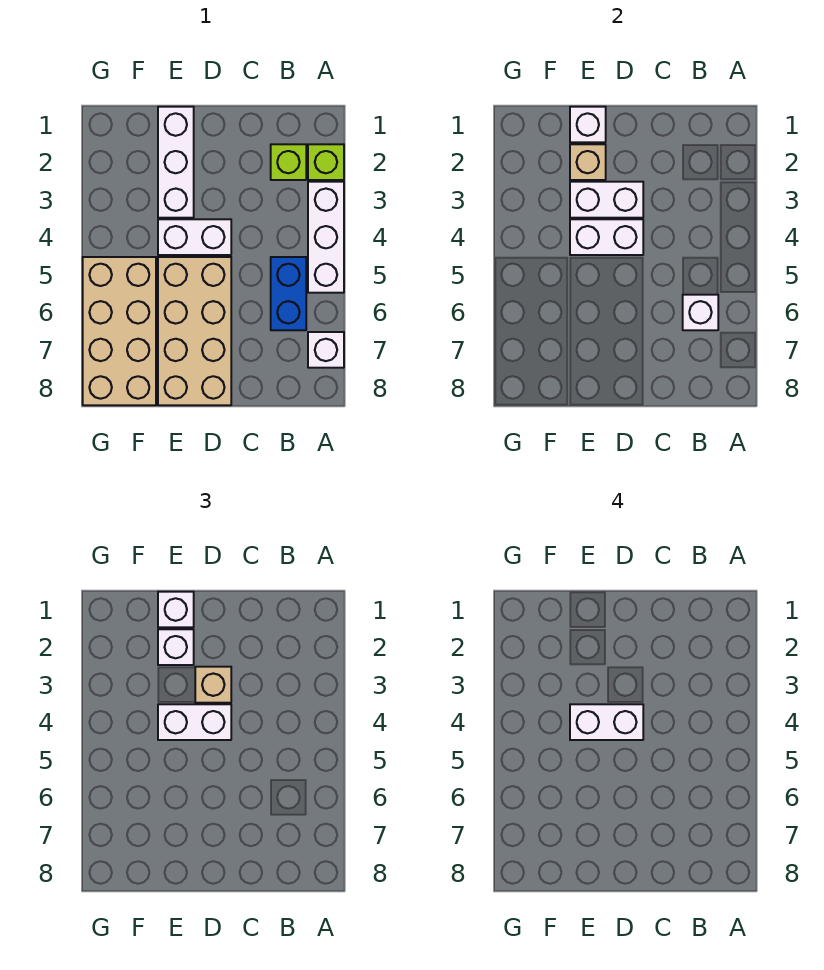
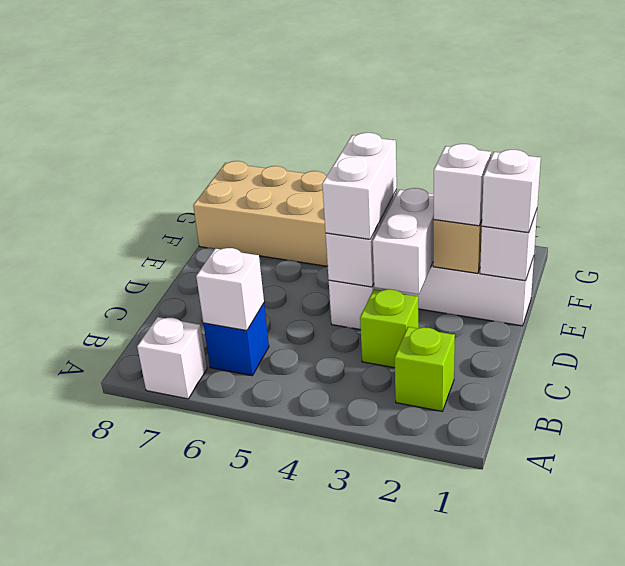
lime brick A2 level 1 -> lime brick C3 level 1
white brick A3:A5 level 1 -> none
blue brick B5:B6 level 1 -> blue brick B6 level 1
tan brick D3 level 3 -> none
white brick D4:E4 level 4 -> none
tan brick D5:E8 level 1 -> none

